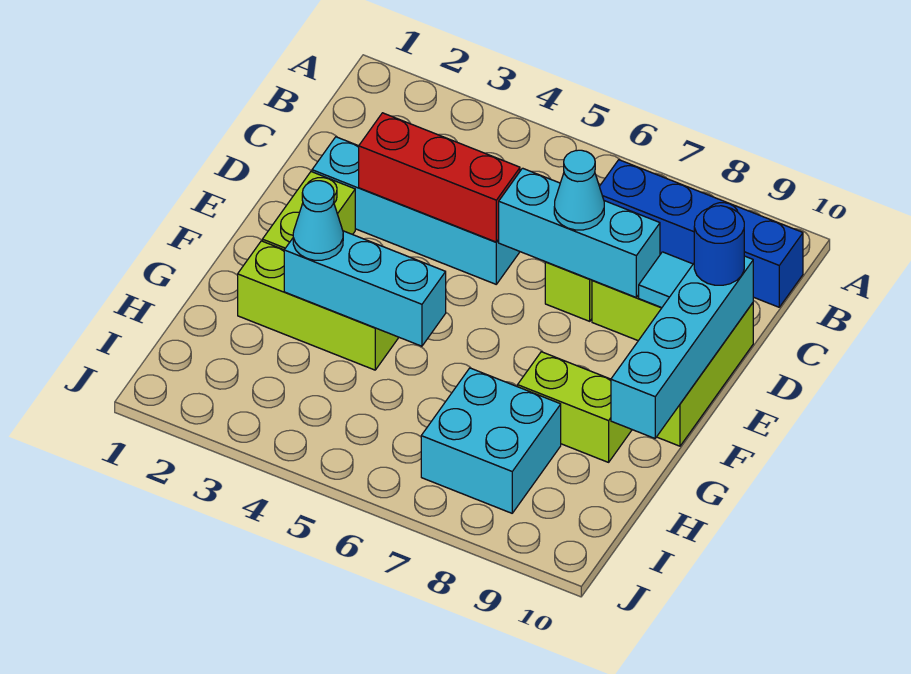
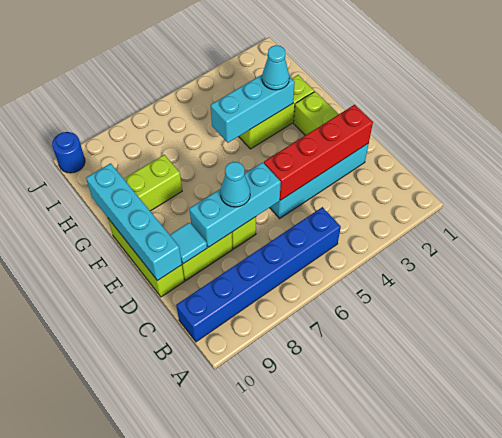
blue brick B7:B10 level 1 -> blue brick B5:B10 level 1
red brick D3:D5 level 2 -> red brick D2:D5 level 2
blue round brick D10 level 3 -> blue round brick J10 level 1
cyan brick H7:I8 level 1 -> none

